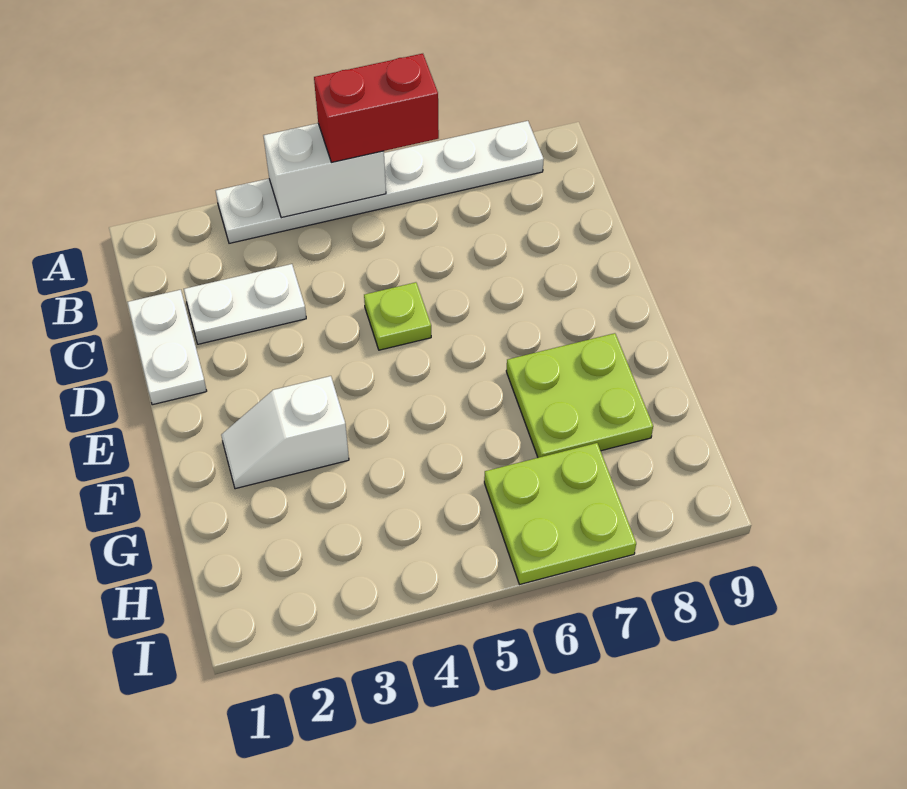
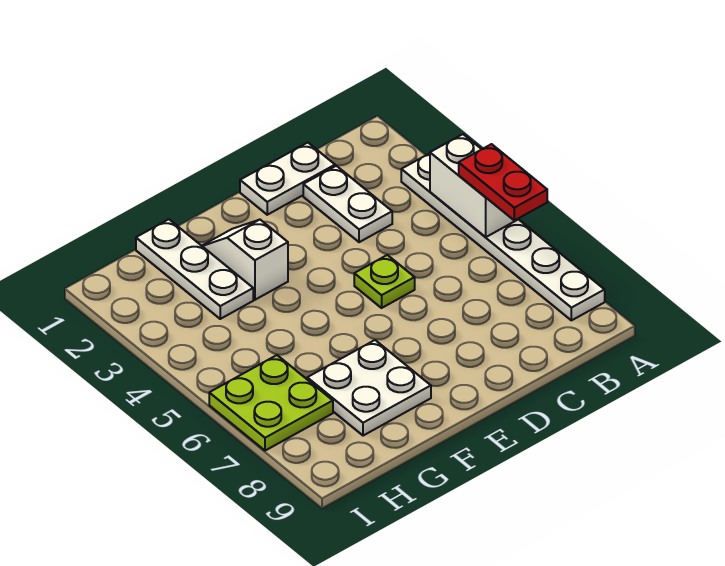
red brick A5:A6 level 3 -> red plate A5:A6 level 3
lime plate F7:G8 level 1 -> white plate F7:G8 level 1
none -> white plate G1:G3 level 1

